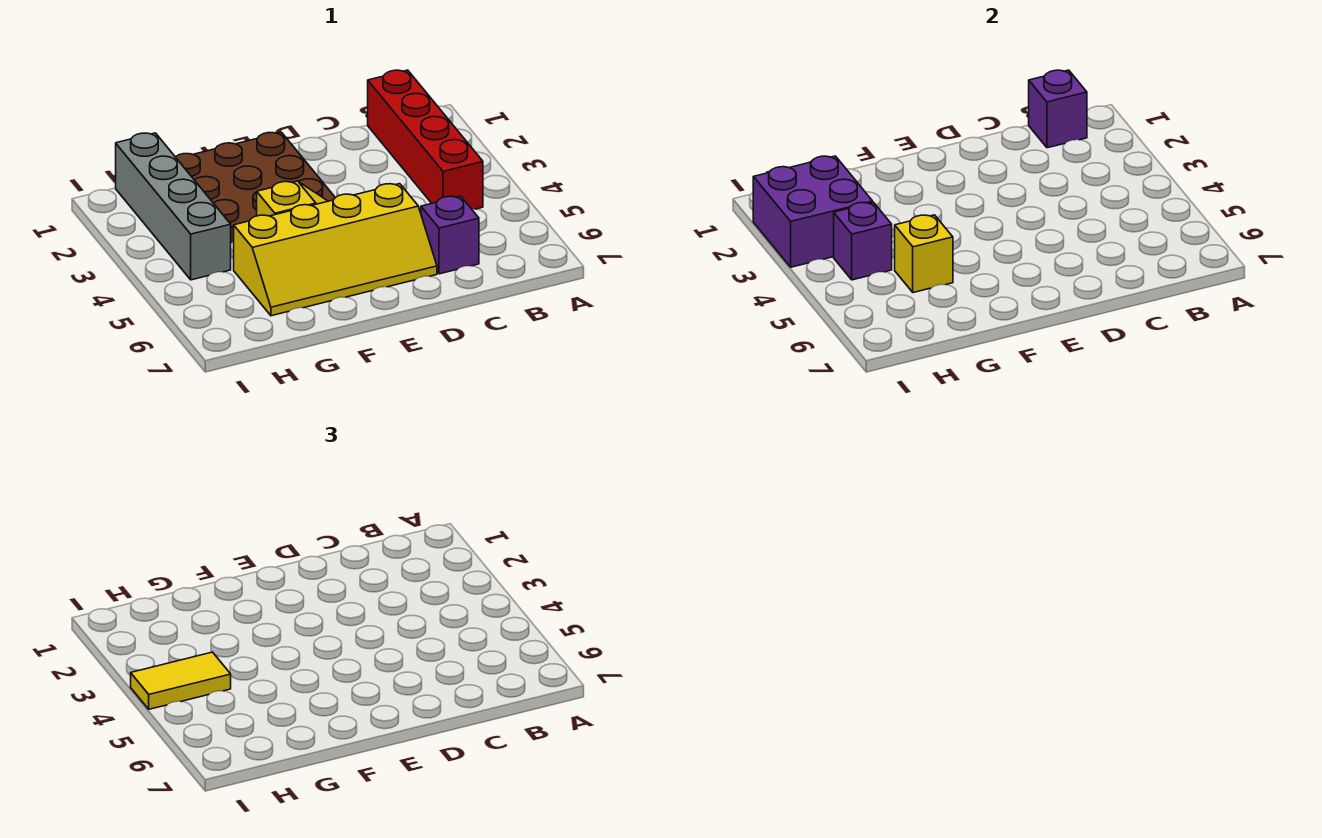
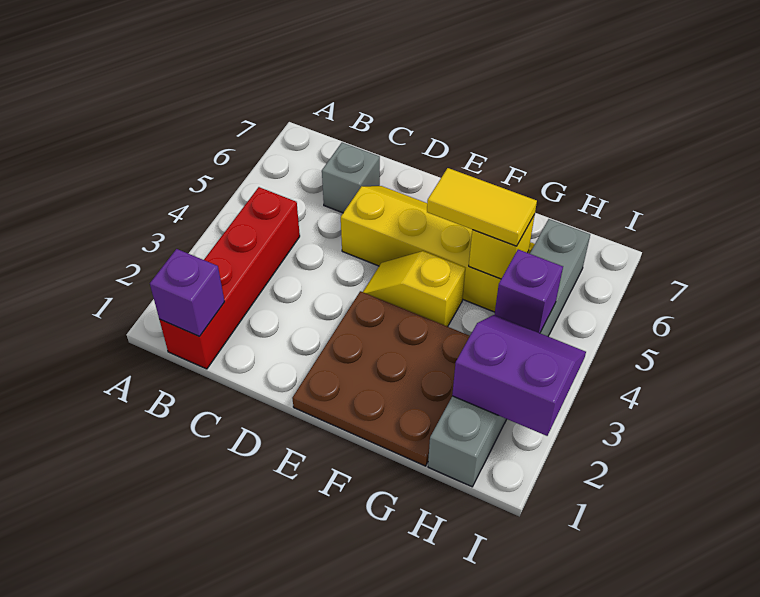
purple brick C6 level 1 -> grey brick C6 level 1
grey brick H1:H4 level 1 -> grey brick H1:H6 level 1
purple brick H2:I3 level 2 -> purple slope H2:I3 level 2 top 2
yellow tile H4:I4 level 3 -> yellow tile F5:G5 level 3

